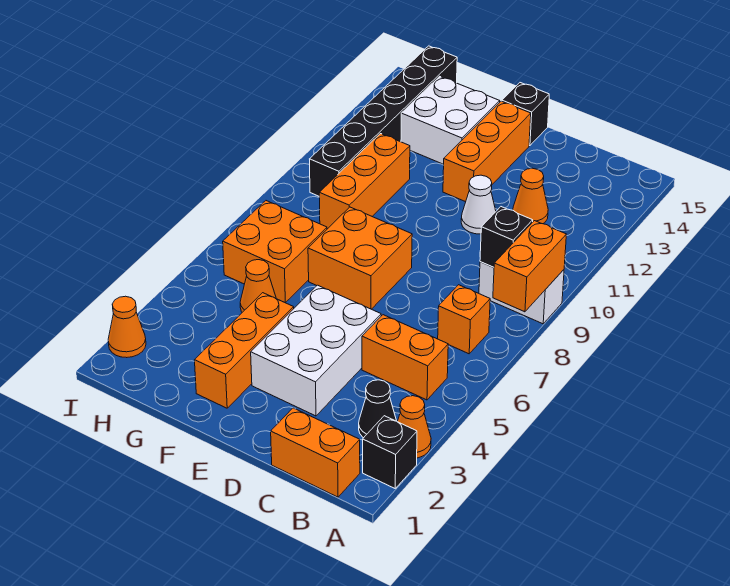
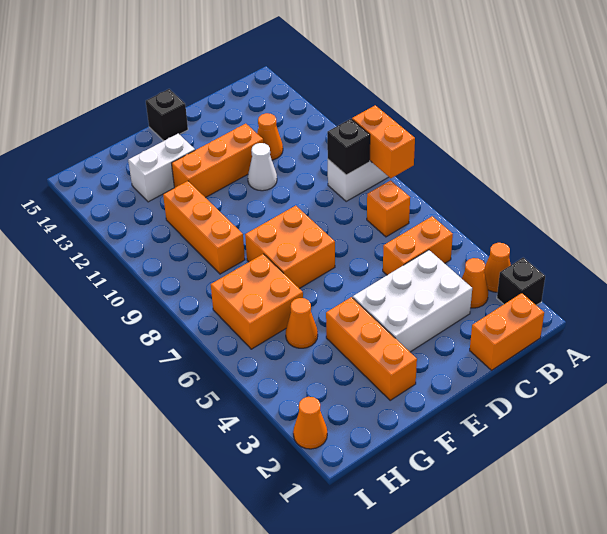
black cone B3 level 1 -> orange cone B3 level 1
white brick D3:E5 level 1 -> white brick C3:E4 level 1
orange brick E12:E14 level 1 -> orange brick D12:F12 level 1
white brick F13:G14 level 1 -> white brick F13:G13 level 1
black brick H10:H15 level 1 -> none

